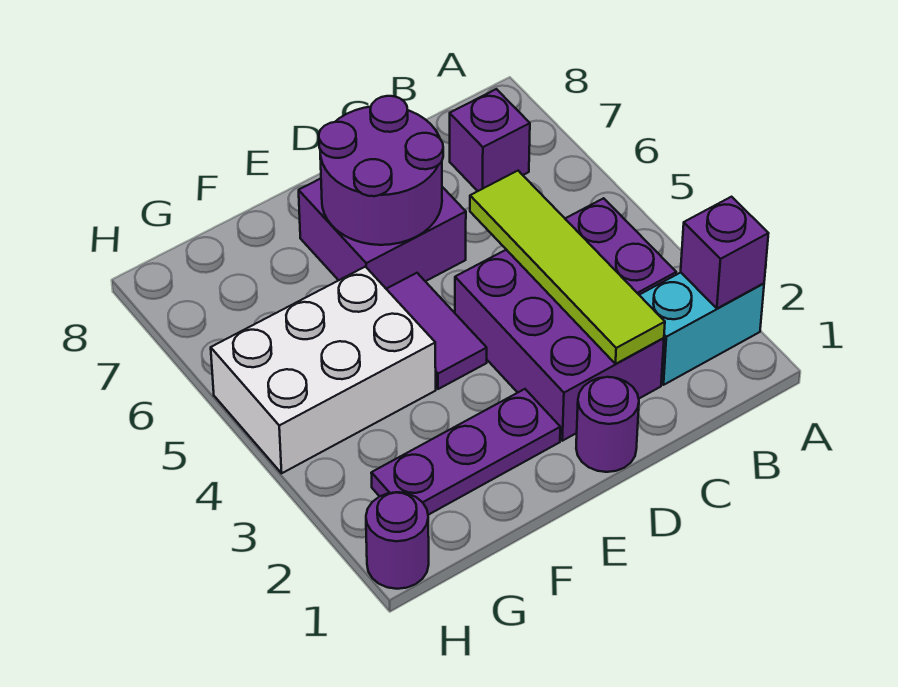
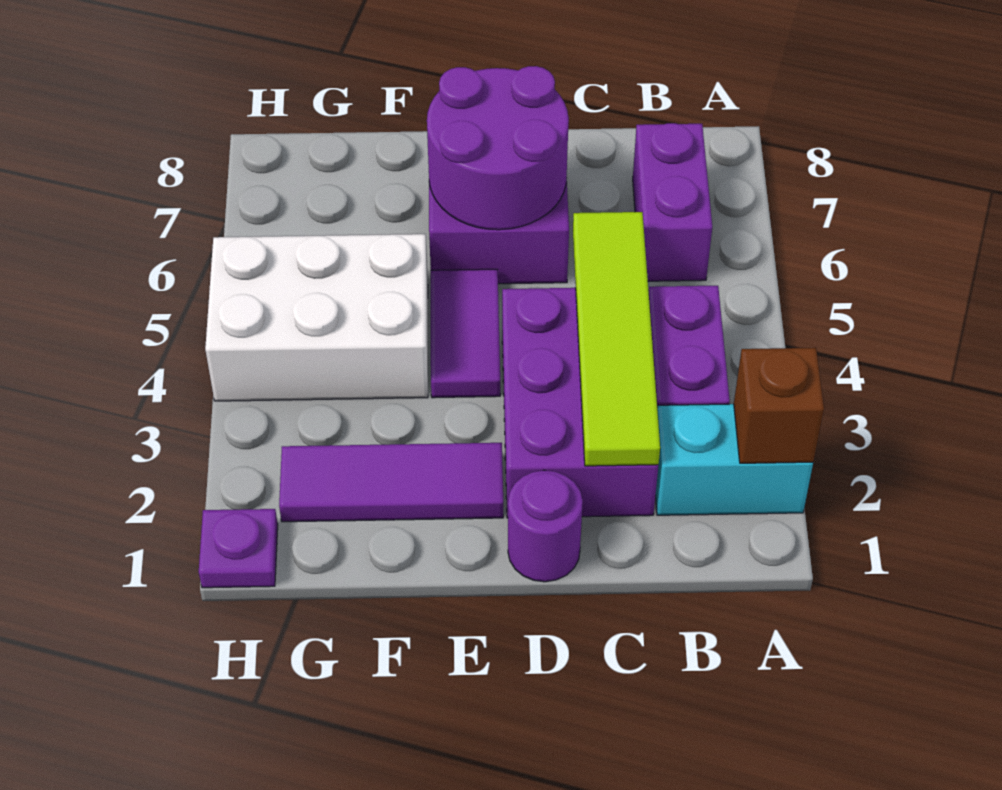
purple brick A2 level 2 -> brown brick A2 level 2
purple brick B7 level 1 -> purple brick B6:B7 level 1
purple plate E2:G2 level 1 -> purple tile E2:G2 level 1
purple round brick H1 level 1 -> purple plate H1 level 1

